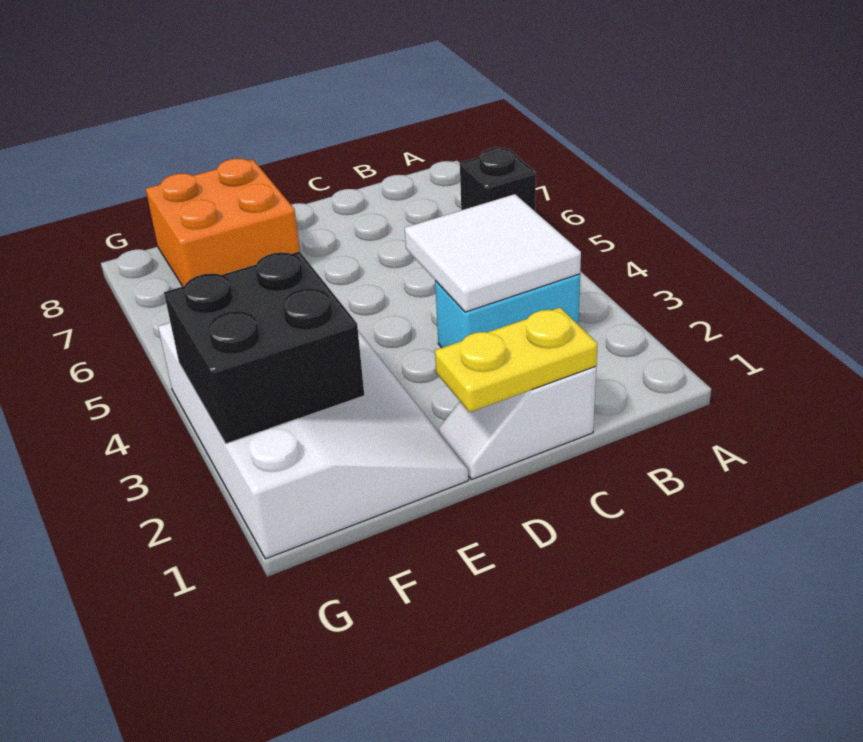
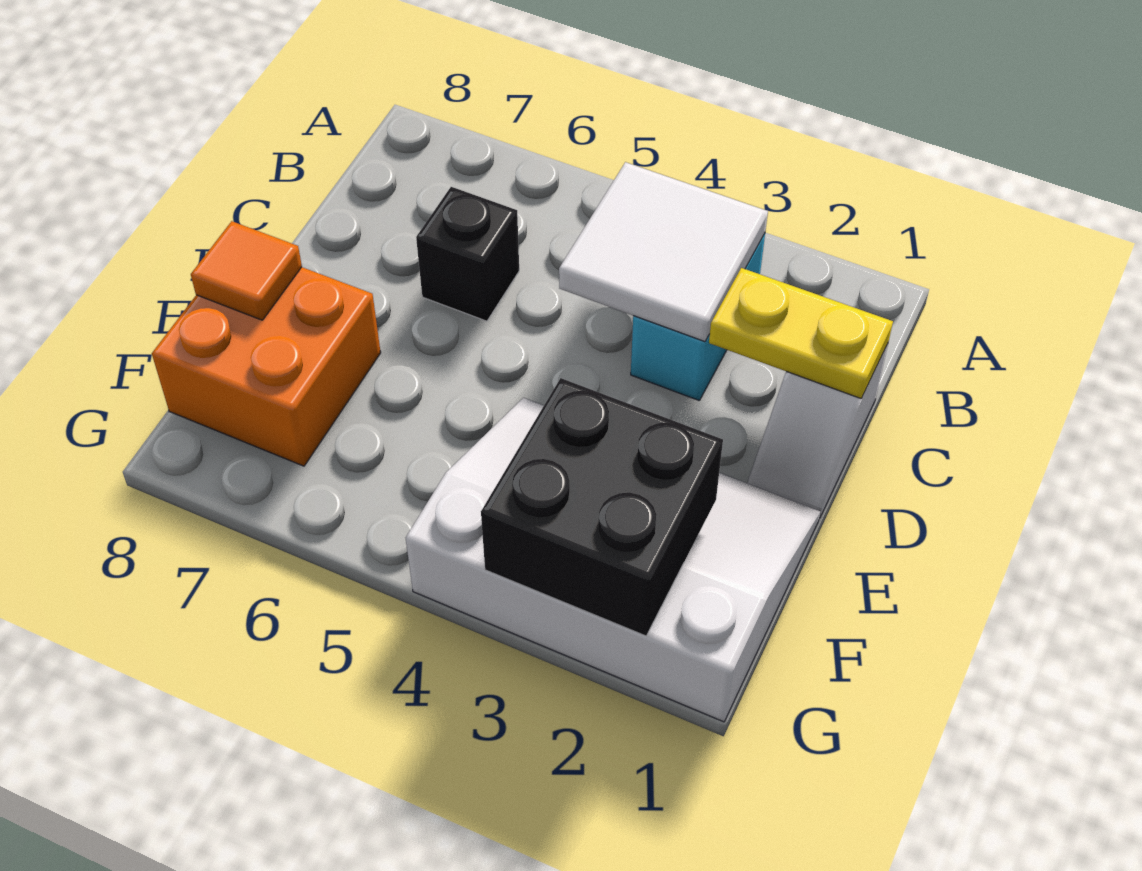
black brick A6 level 1 -> black brick C6 level 1
yellow plate C1:D1 level 2 -> yellow plate C1:C2 level 2
none -> orange tile E8 level 2

